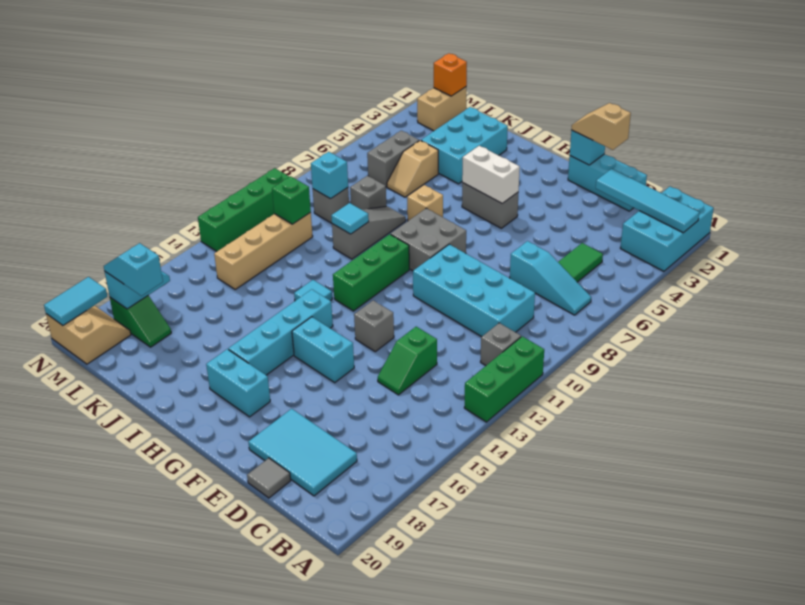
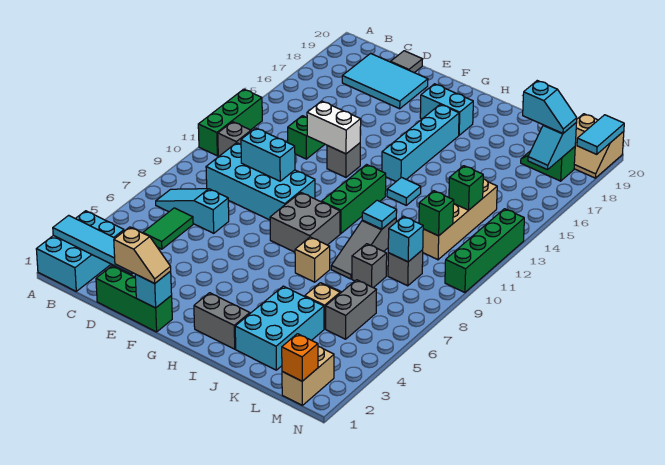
cyan brick D1:F1 level 1 -> green brick D1:F1 level 1
cyan brick F15:G15 level 1 -> cyan brick D10:E10 level 2
grey brick G5:H5 level 1 -> grey brick H2:I2 level 1
white brick G5:H5 level 2 -> white brick E13:F13 level 2
none -> green brick L13 level 2

